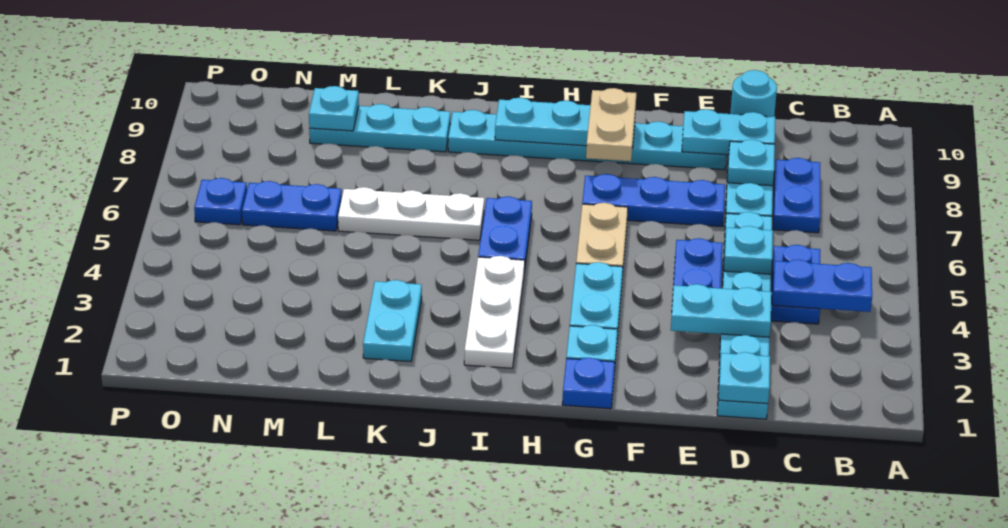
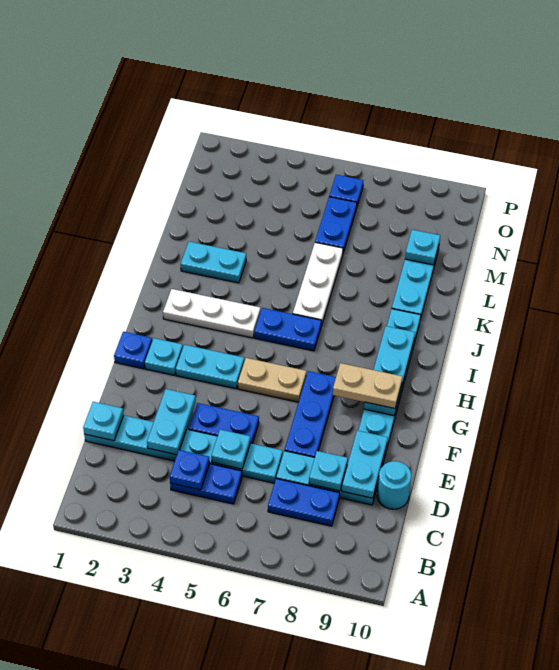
blue plate B4:C4 level 2 -> blue plate C4 level 2

